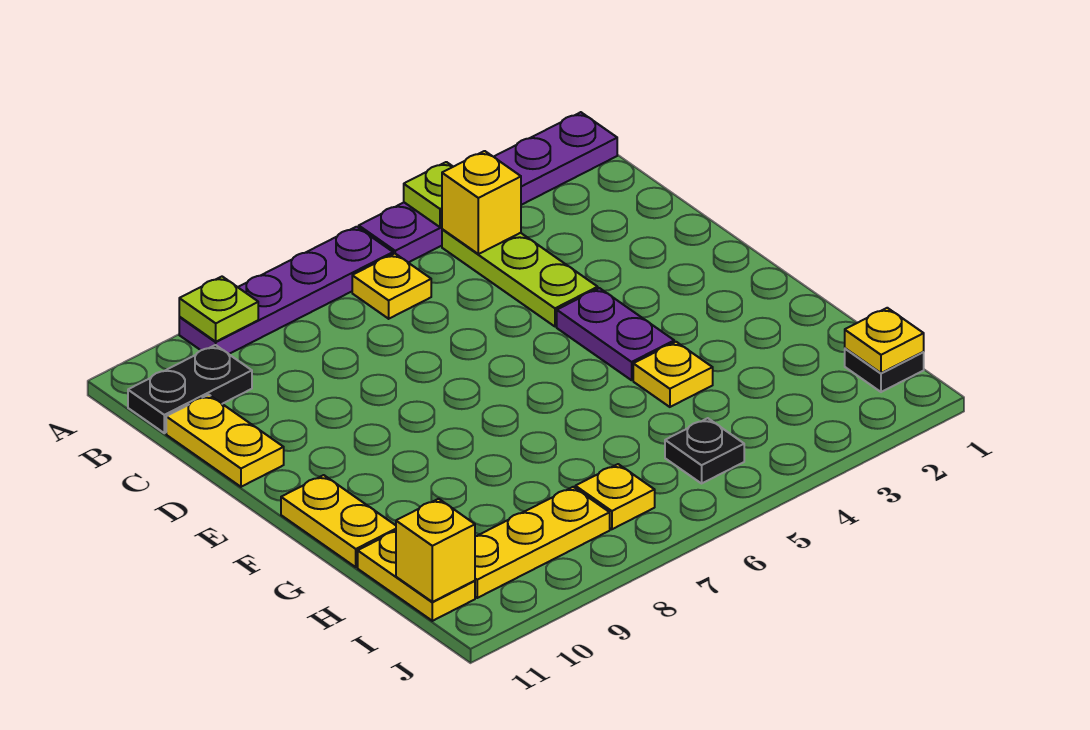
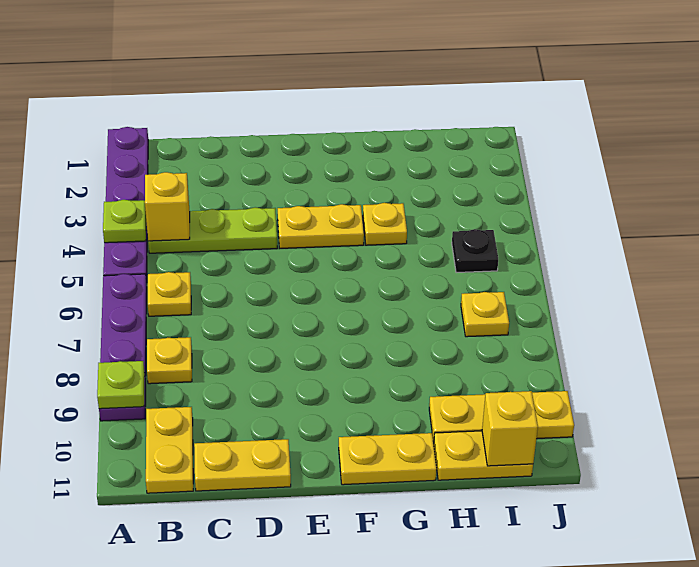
black plate B10:B11 level 1 -> yellow plate B10:B11 level 1
purple plate E4:F4 level 1 -> yellow plate E4:F4 level 1
black plate I1 level 1 -> none
yellow plate I1 level 2 -> yellow plate B8 level 1
yellow plate I8:I10 level 1 -> yellow plate H10:J10 level 1

